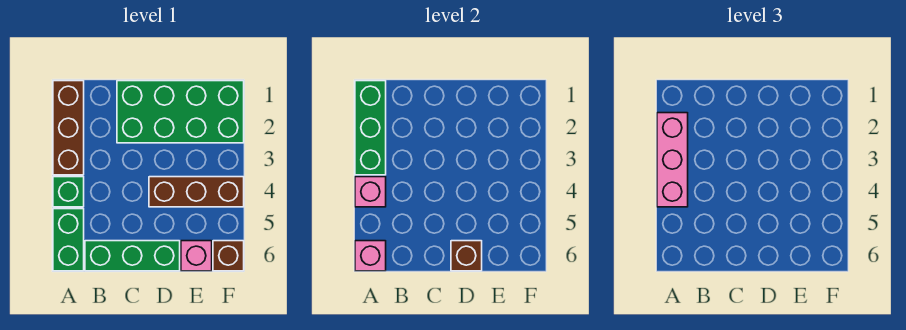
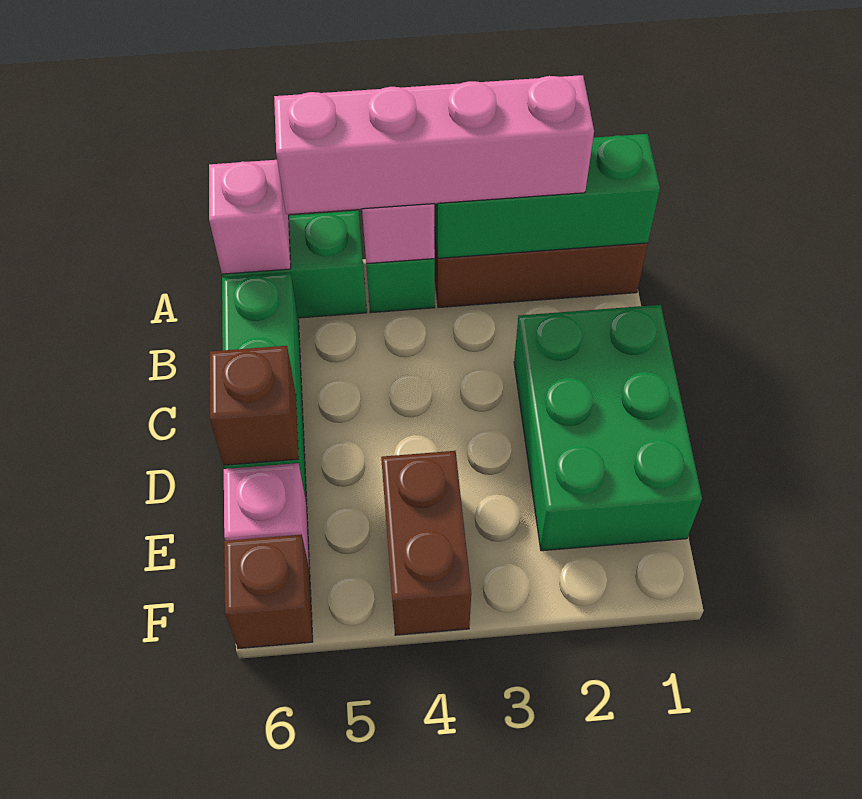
pink brick A2:A4 level 3 -> pink brick A2:A5 level 3
green brick C1:F2 level 1 -> green brick C1:E2 level 1
brown brick D4:F4 level 1 -> brown brick E4:F4 level 1

